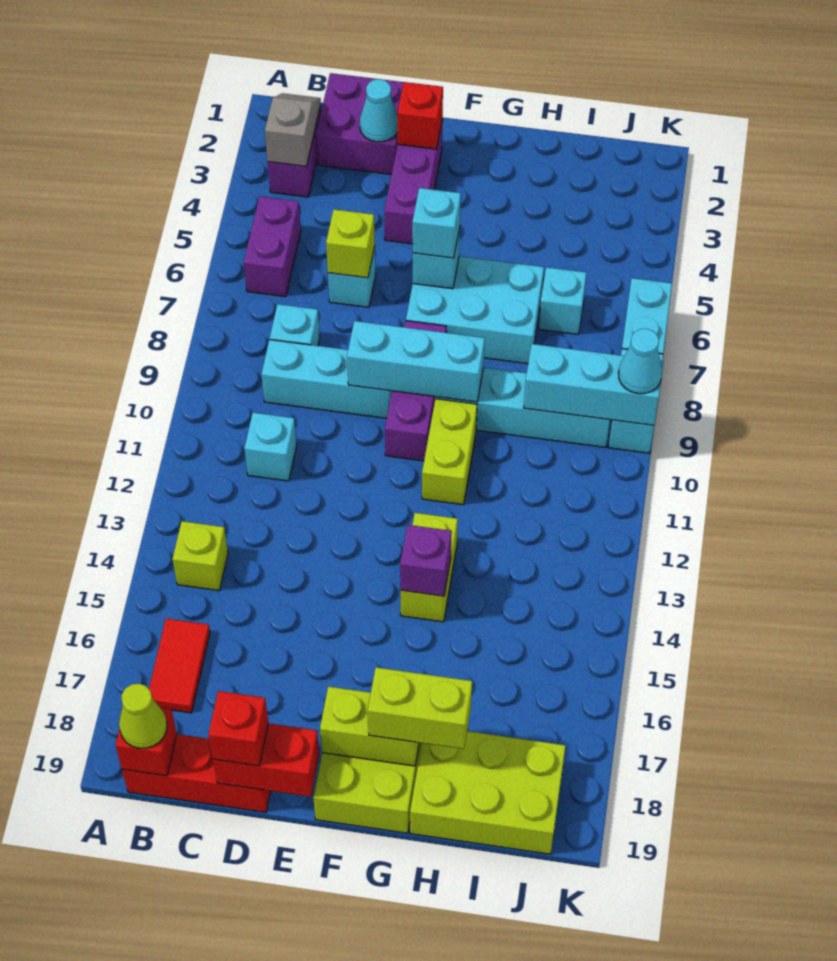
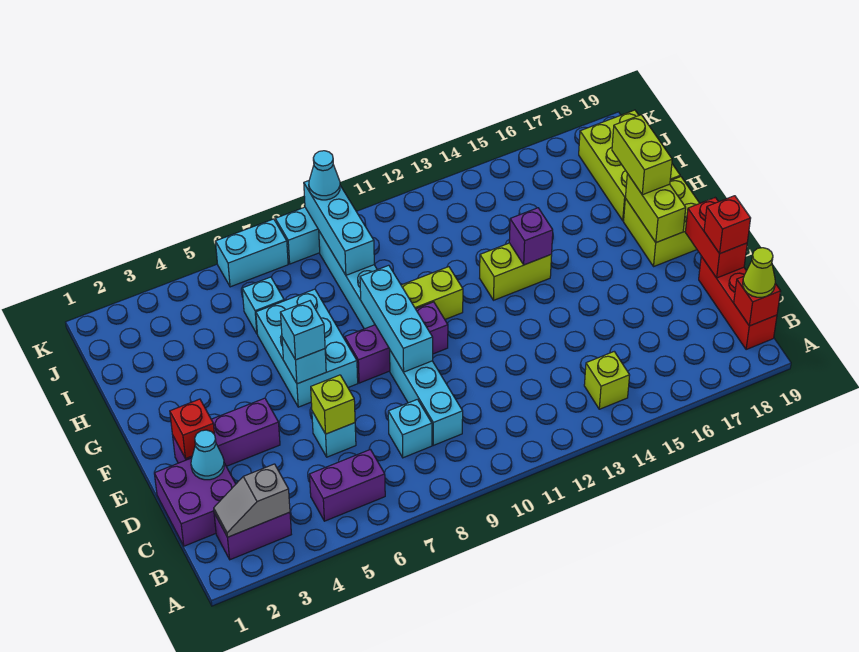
red tile B16:B17 level 1 -> none
cyan brick C11 level 1 -> none

